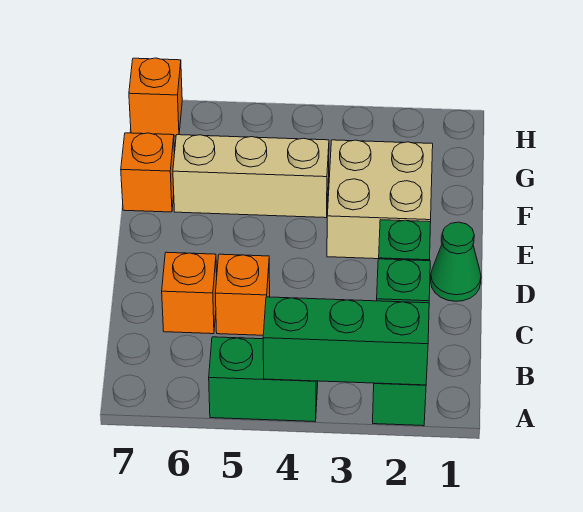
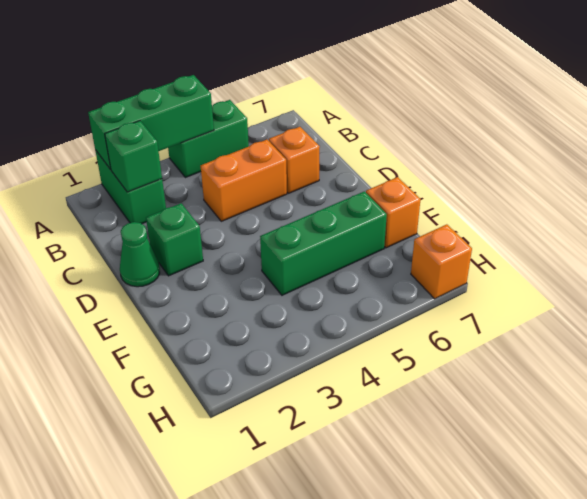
orange brick C5 level 1 -> orange brick C4:C5 level 1
tan brick E2:F3 level 1 -> none
tan brick F4:F6 level 1 -> green brick F4:F6 level 1

